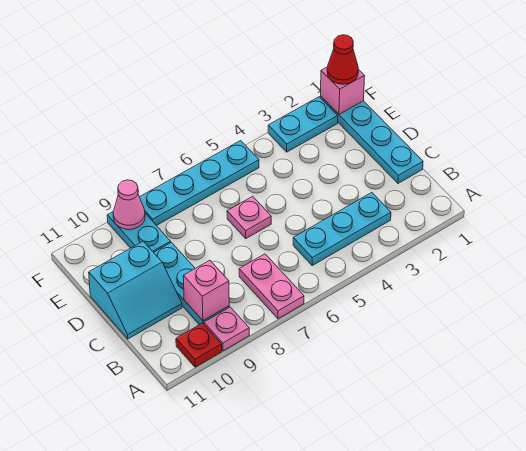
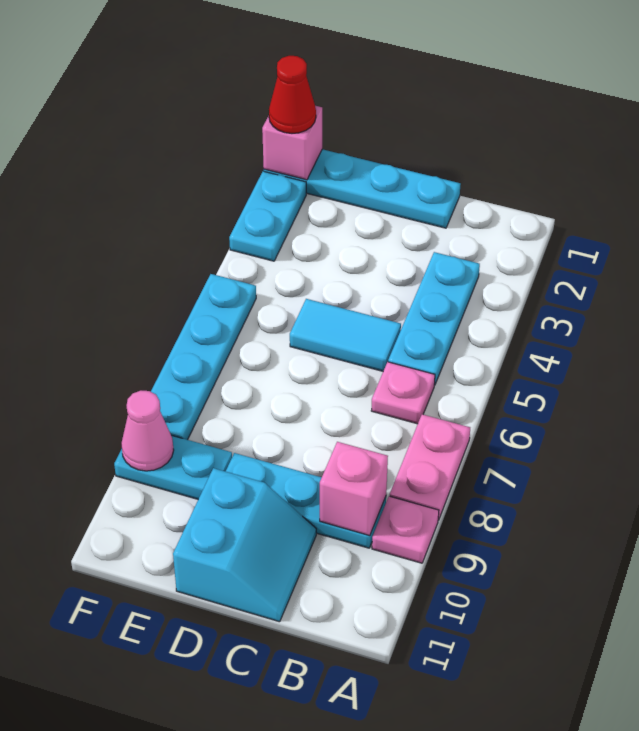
pink plate A7:B7 level 1 -> pink plate A7:A8 level 1
red plate A10 level 1 -> none
none -> cyan tile C5:D5 level 1
pink plate D6 level 1 -> pink plate B6 level 1

